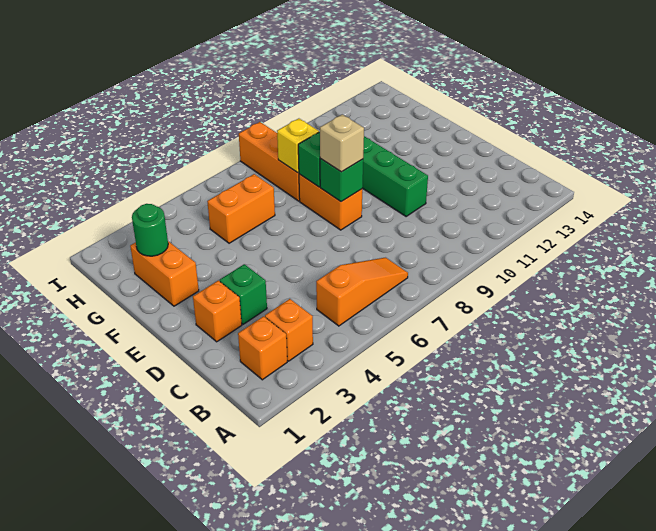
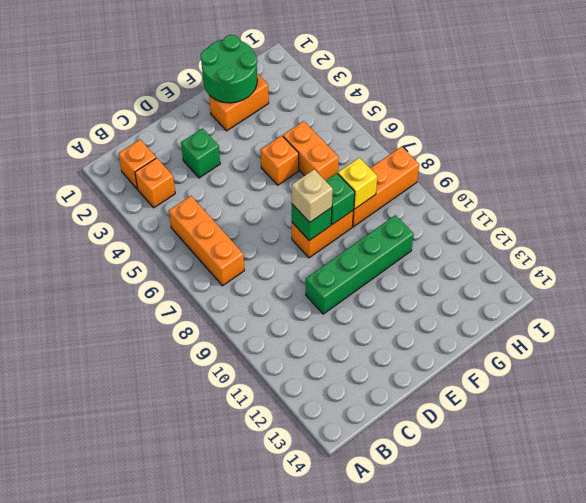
orange slope B5:B7 level 1 top 5 -> orange brick B5:B7 level 1
orange brick D2 level 1 -> orange brick F5 level 1
green round brick G2 level 2 -> green round brick F1:G2 level 2

